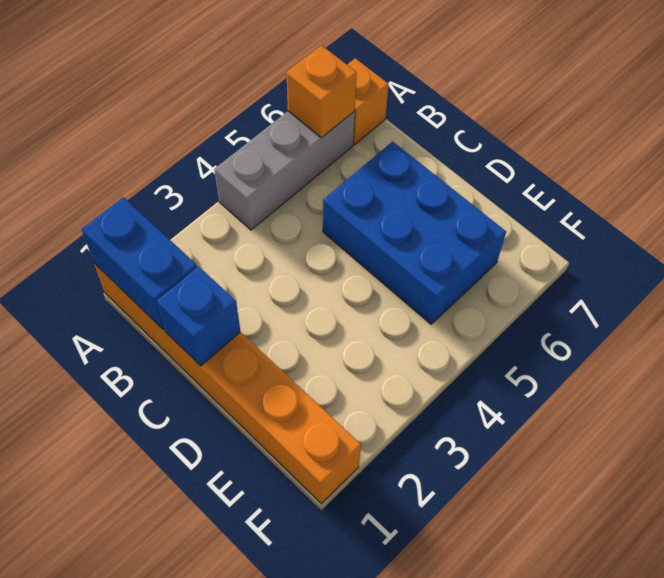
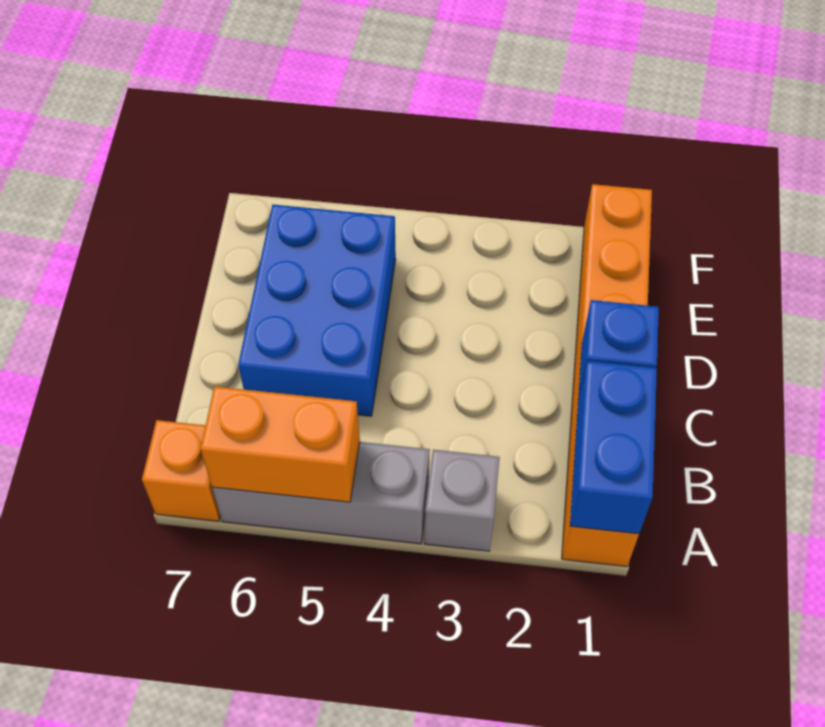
none -> grey brick A3 level 1
orange brick A6 level 2 -> orange brick A5:A6 level 2

